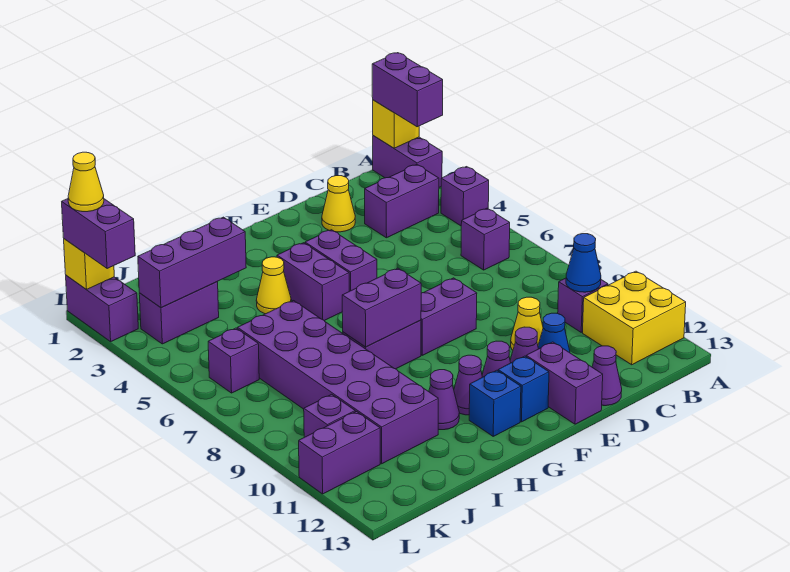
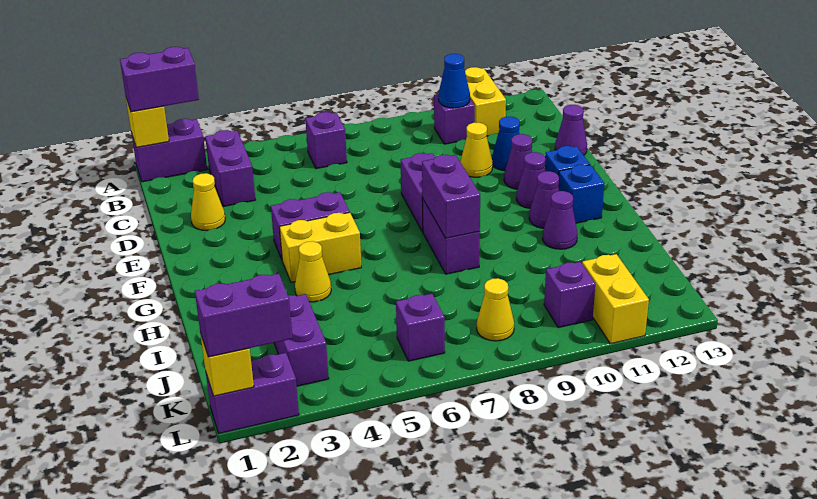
purple brick A4 level 1 -> none
yellow brick A11:B12 level 1 -> yellow brick A11:B11 level 1
purple brick E12:E13 level 1 -> none
purple brick G4:G5 level 1 -> yellow brick G4:G5 level 1
purple brick I3:K3 level 2 -> none
purple brick I6:J11 level 1 -> none
purple brick K11:L11 level 1 -> yellow brick K11:L11 level 1
yellow cone L1 level 4 -> yellow cone K8 level 1

